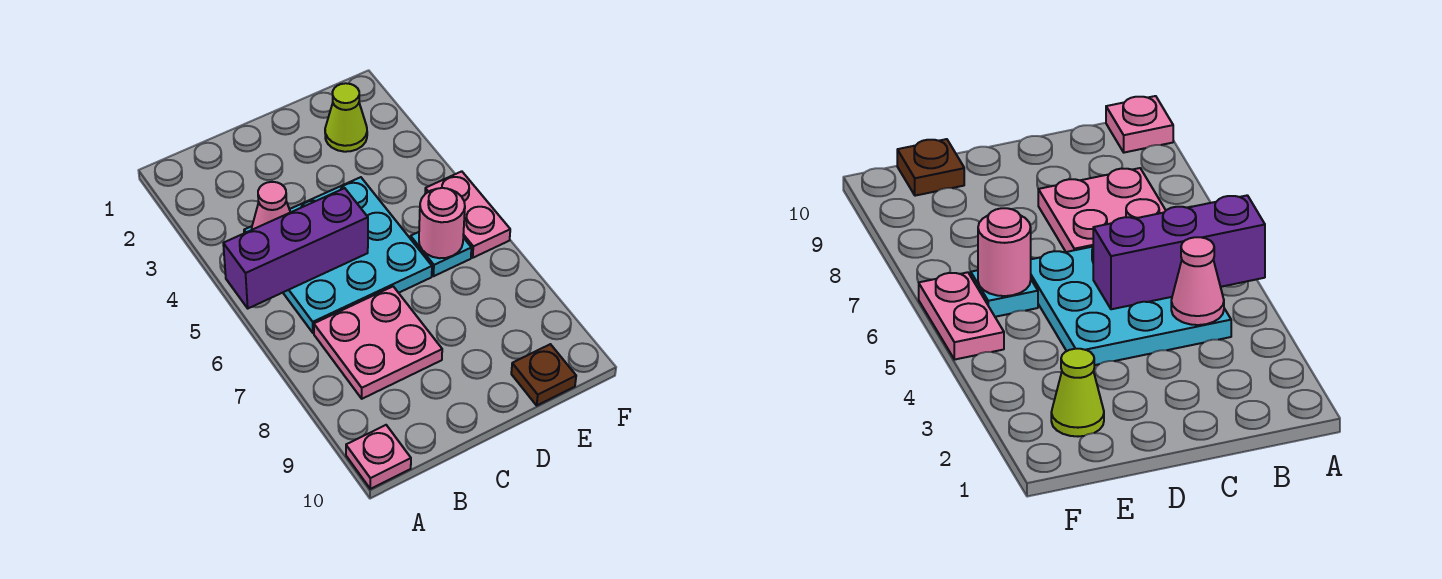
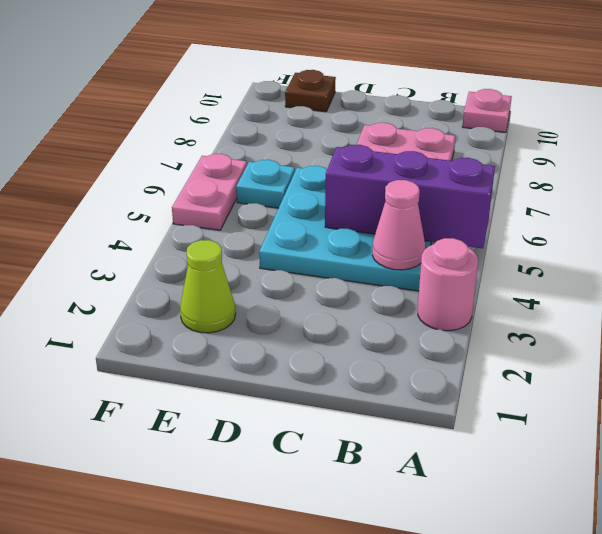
pink round brick E6 level 2 -> pink round brick A3 level 1

